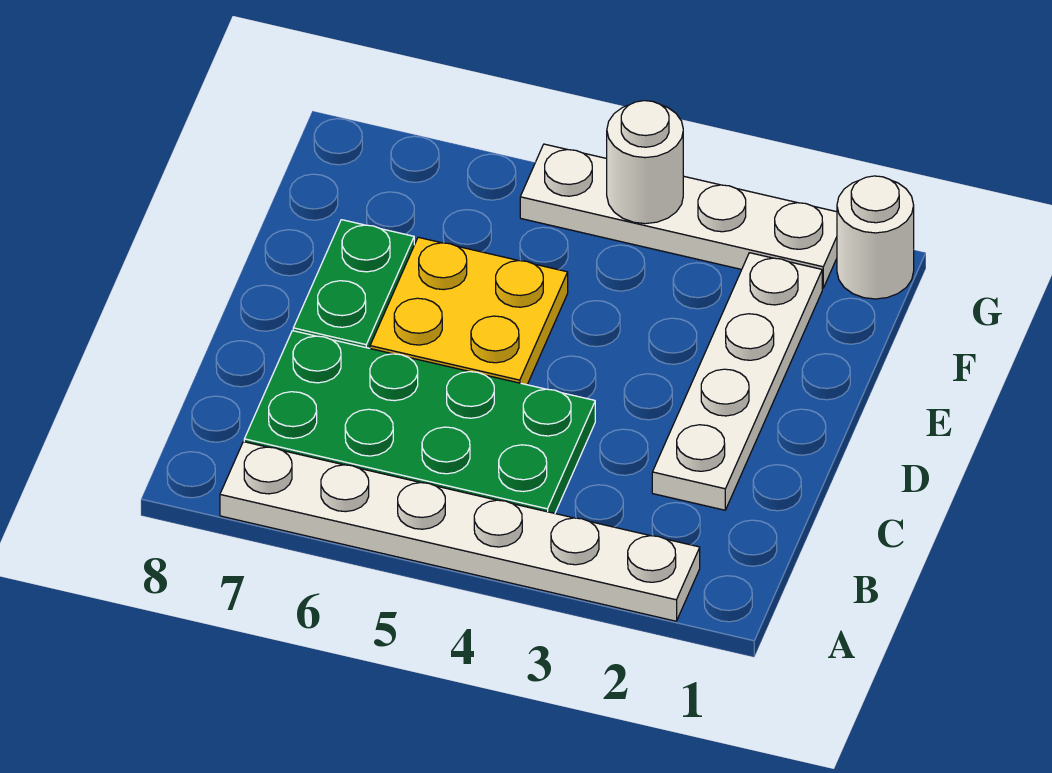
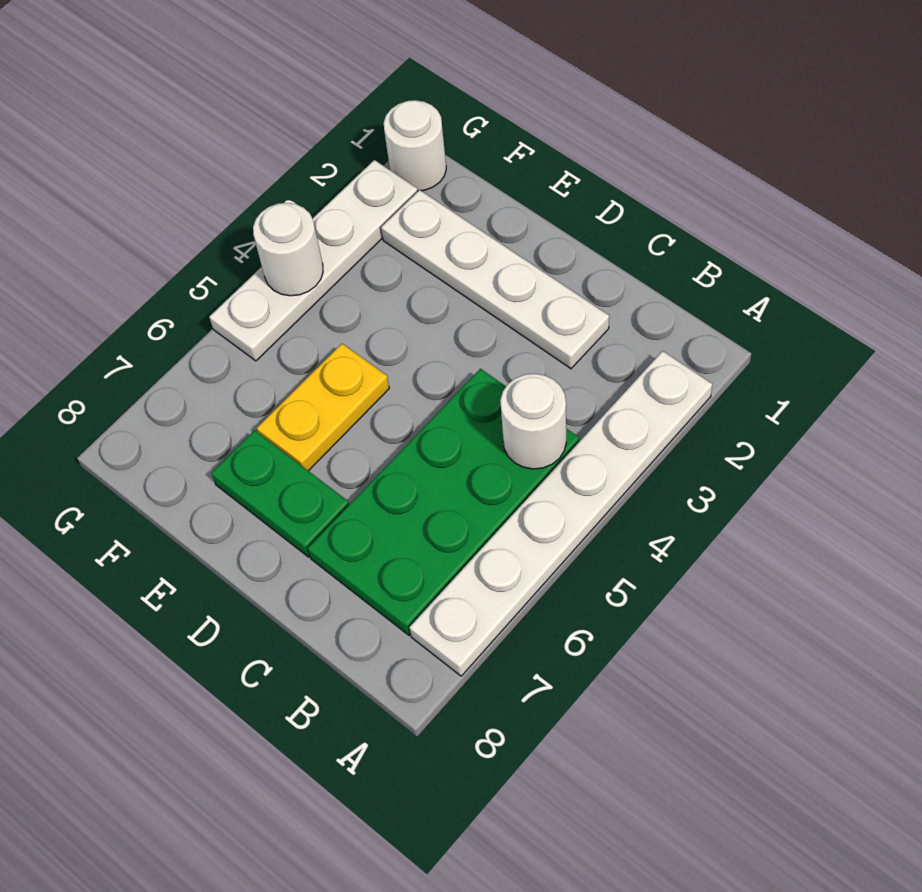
none -> white round brick B4 level 2
yellow plate D5:E6 level 1 -> yellow plate E5:E6 level 1

